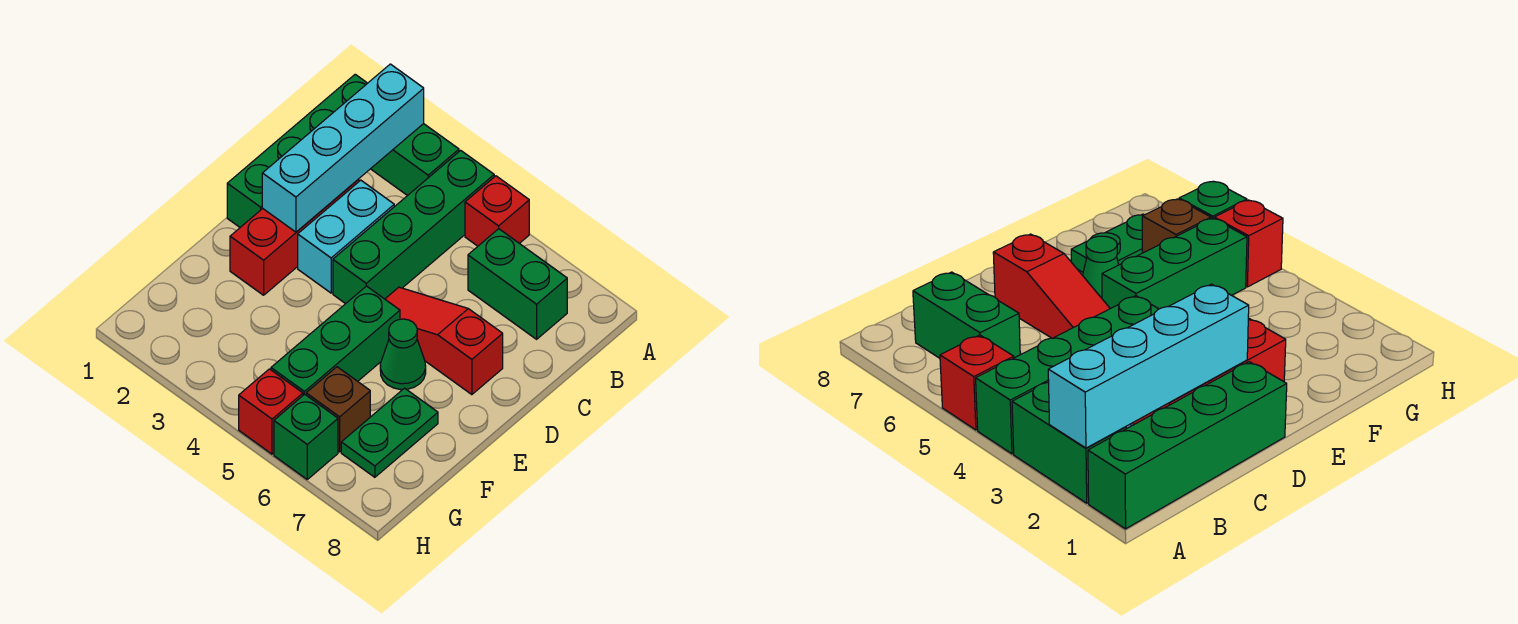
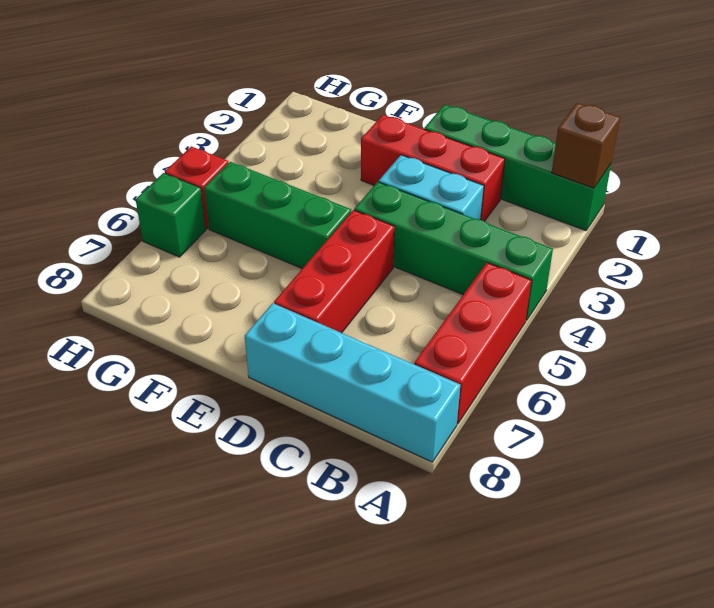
green brick A2:A3 level 1 -> none
cyan brick A2:D2 level 2 -> cyan brick A8:D8 level 1
red brick A5 level 1 -> red brick A5:A7 level 1
green brick B6:B7 level 1 -> none
red slope D5:D7 level 1 top 7 -> red brick D5:D7 level 1
green cone E6 level 1 -> none
green plate F7:G7 level 1 -> none
brown brick G6 level 1 -> brown brick A1 level 2

